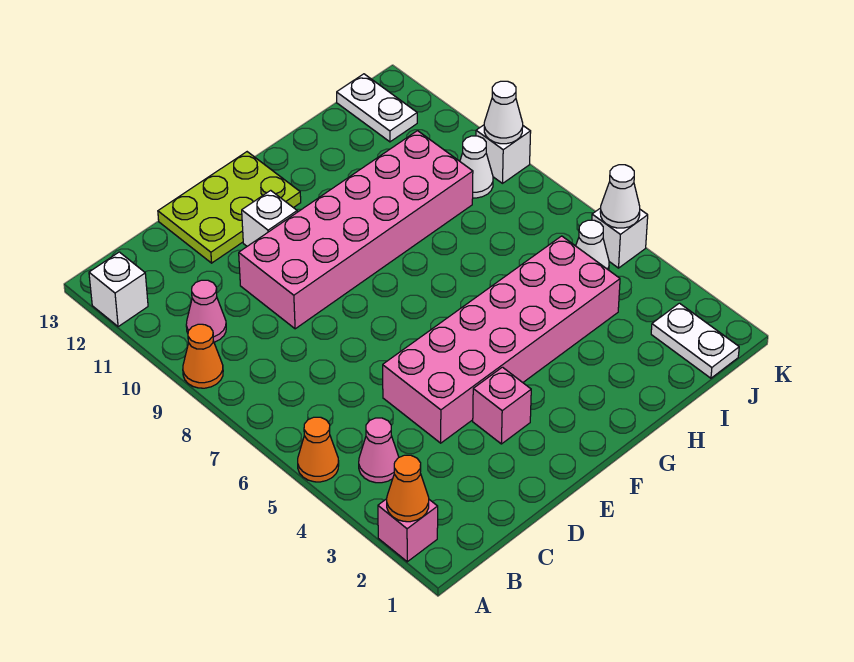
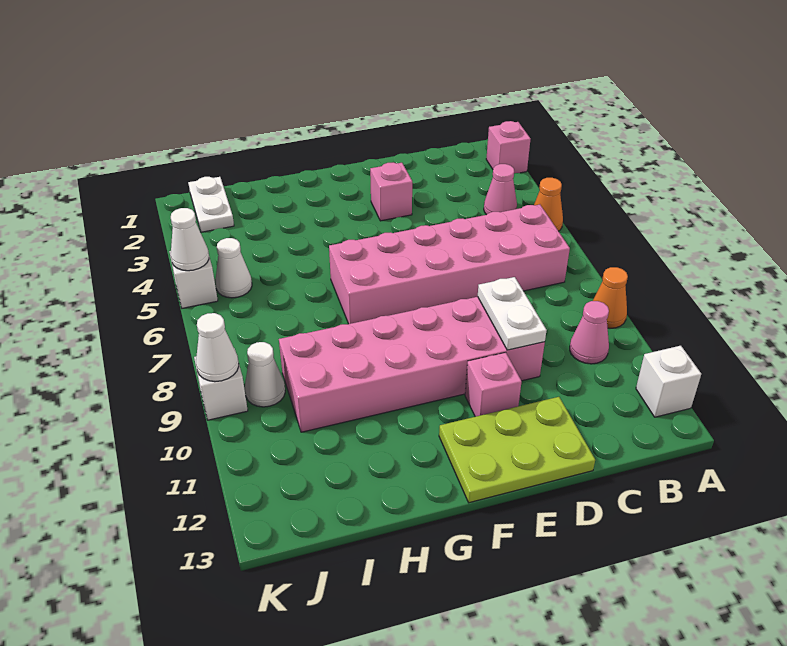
orange cone A2 level 2 -> none
pink brick D4:I5 level 1 -> pink brick B6:G7 level 1
white brick E11 level 1 -> pink brick E11 level 1
white plate J12:J13 level 1 -> white plate D9:D10 level 2

